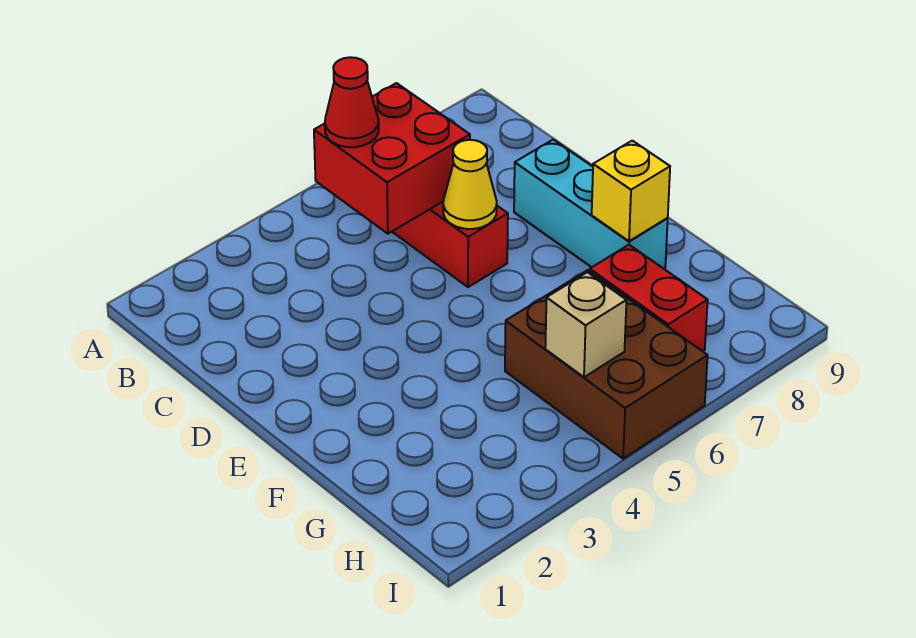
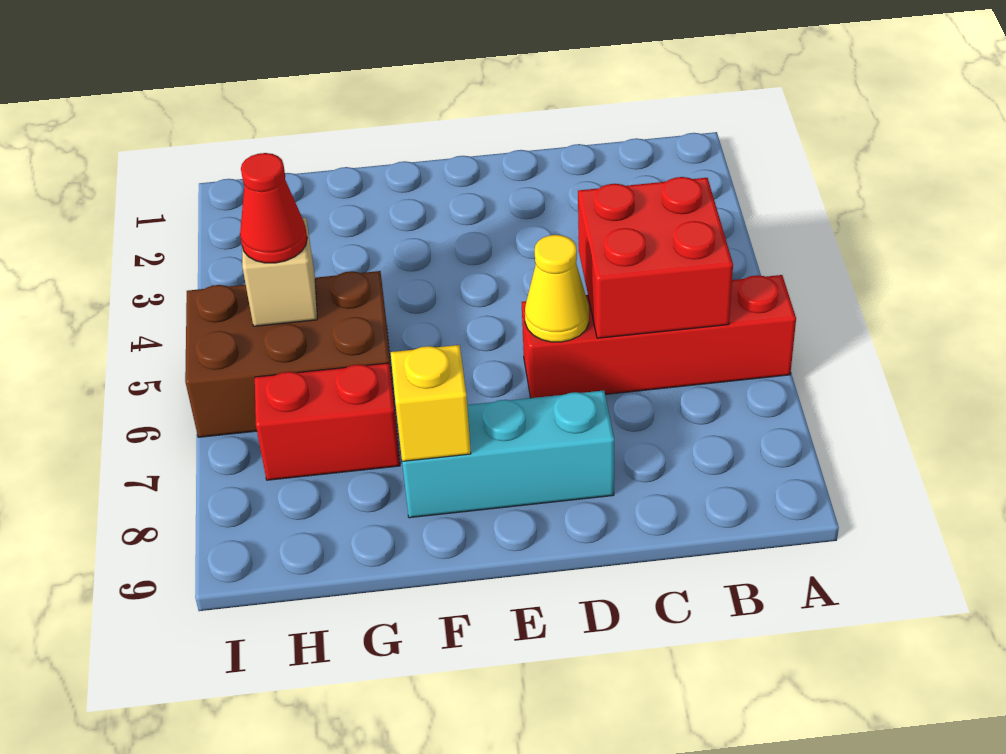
red cone B5 level 3 -> red cone H5 level 3

